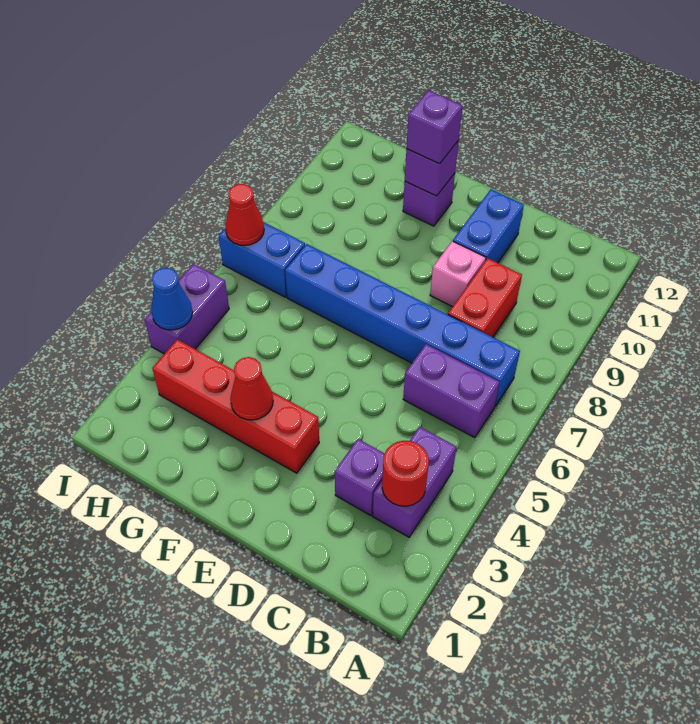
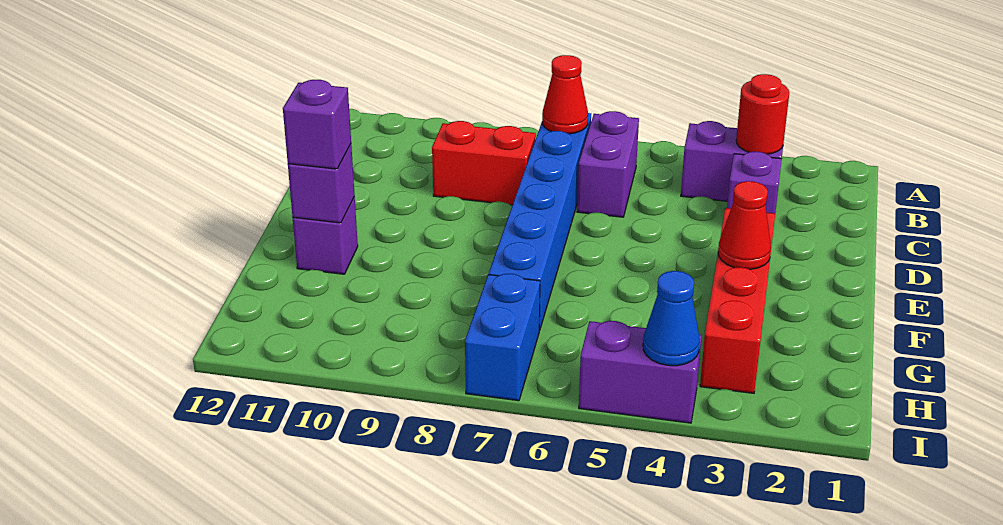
pink brick D9 level 1 -> none
blue brick D10:D11 level 1 -> none
red cone I7 level 2 -> red cone B7 level 2

